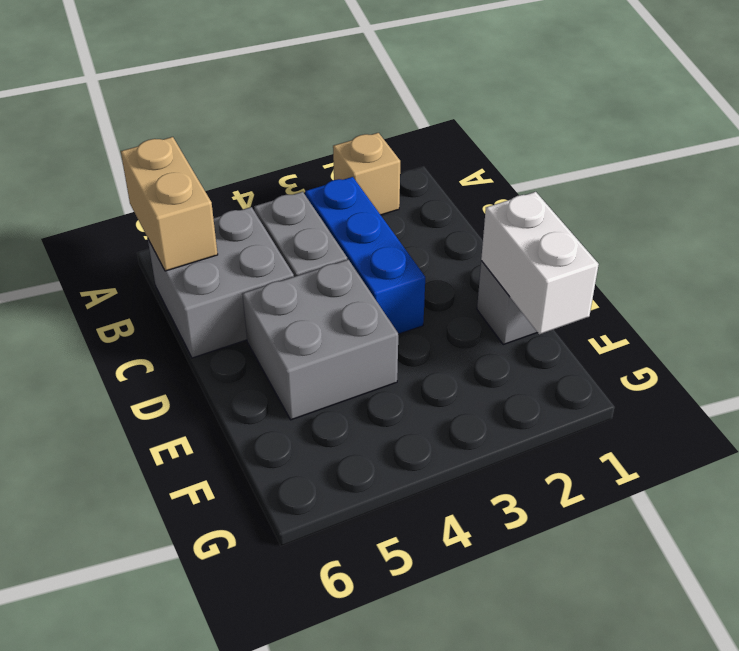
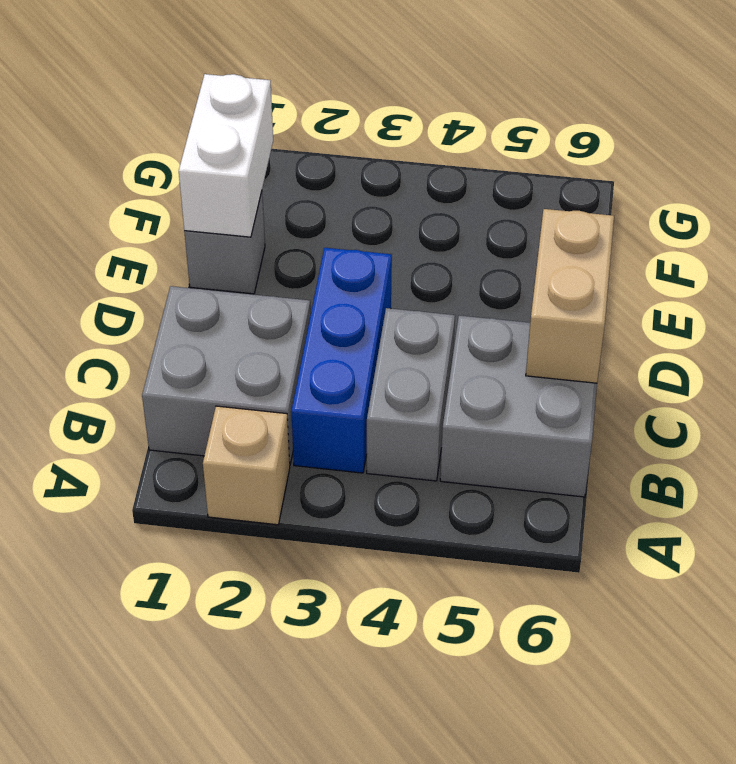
tan brick A6:B6 level 2 -> tan brick C6:D6 level 2
grey brick D4:E5 level 1 -> grey brick B1:C2 level 1

